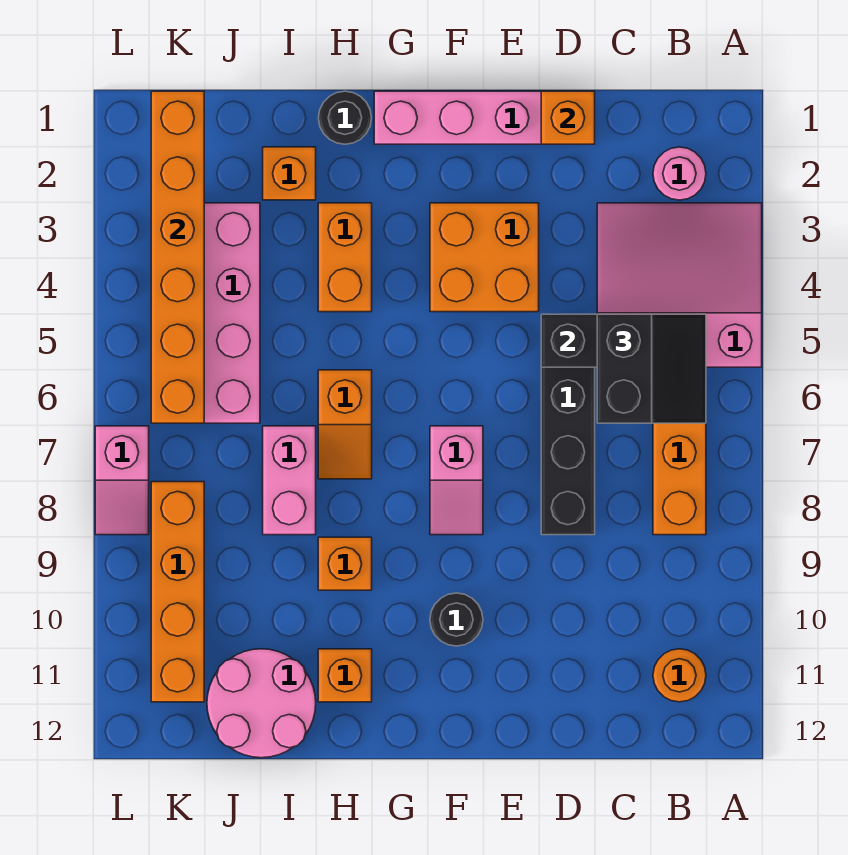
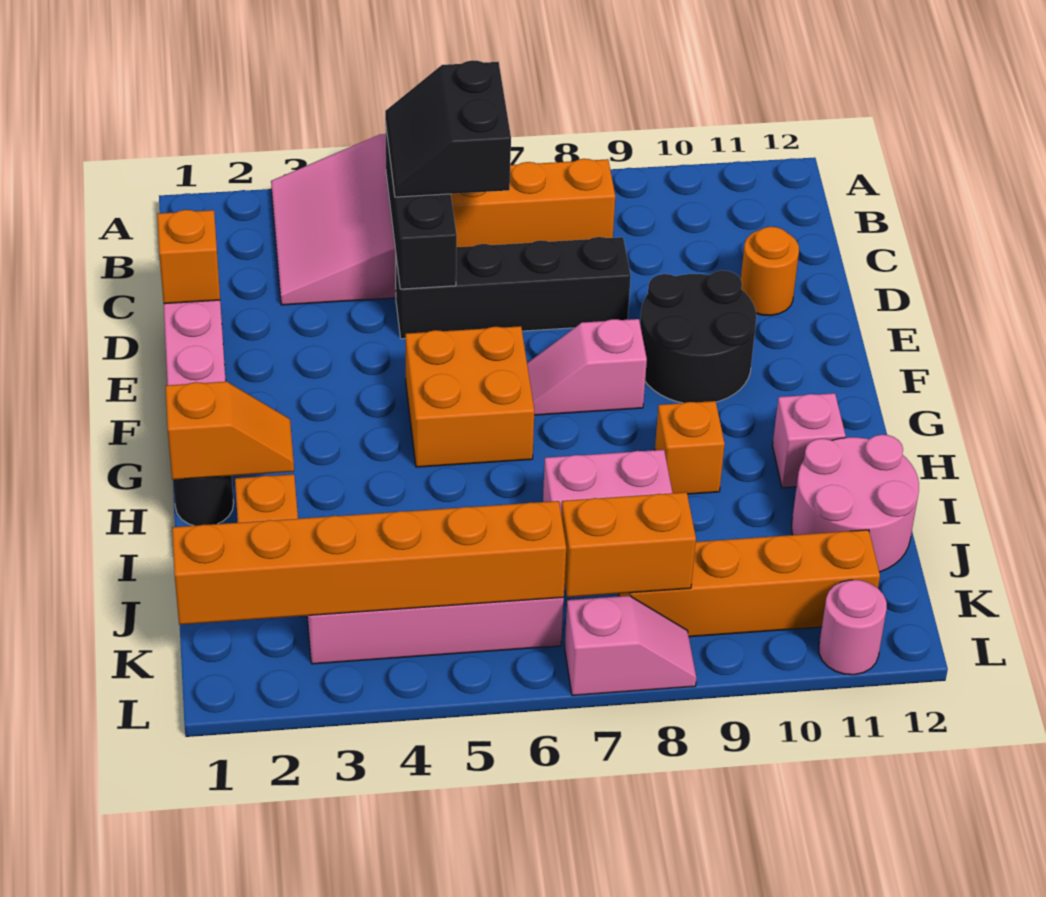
pink round brick B2 level 1 -> pink round brick L11 level 1
black slope B5:C6 level 3 top C -> black slope B5:C6 level 3 top 6
orange round brick B11 level 1 -> orange round brick D11 level 1
orange brick E3:F4 level 1 -> orange brick F5:G6 level 1
pink slope F7:F8 level 1 top 7 -> pink slope F7:F8 level 1 top 8
black round brick F10 level 1 -> black round brick E9:F10 level 1
orange brick H3:H4 level 1 -> orange brick K7:K8 level 2
orange slope H6:H7 level 1 top 6 -> orange slope H1:H2 level 2 top 1
orange brick H11 level 1 -> pink brick H11 level 1

